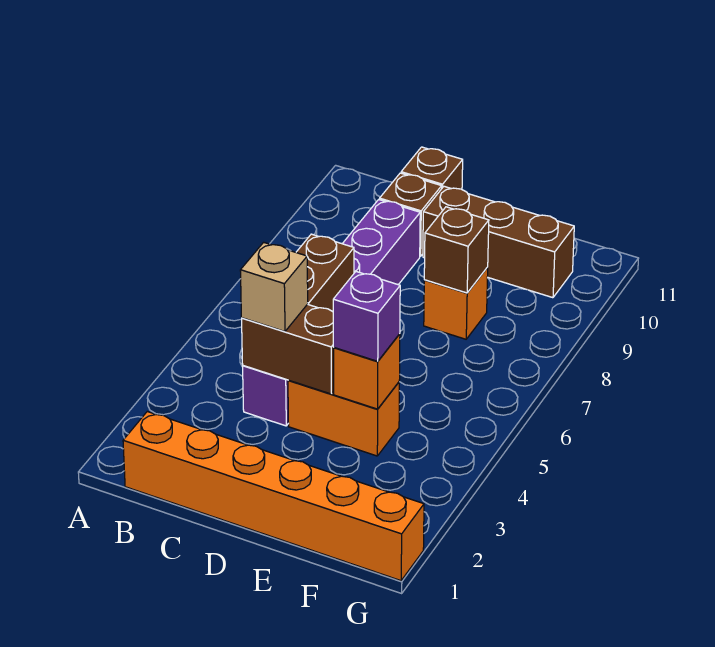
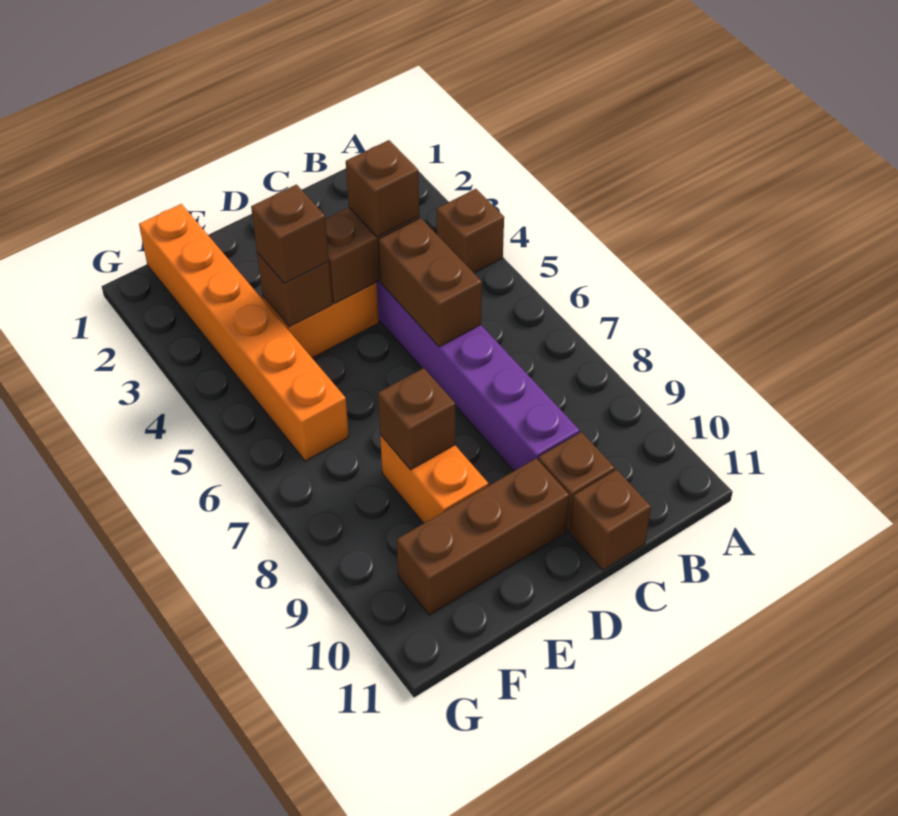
none -> brown brick A4 level 1
orange brick B1:G1 level 1 -> orange brick F1:F6 level 1
tan brick C4 level 3 -> brown brick C4 level 3
orange brick E4 level 2 -> brown brick E4 level 2
purple brick E4 level 3 -> brown brick E4 level 3
orange brick E8 level 1 -> orange brick E8:E9 level 1

